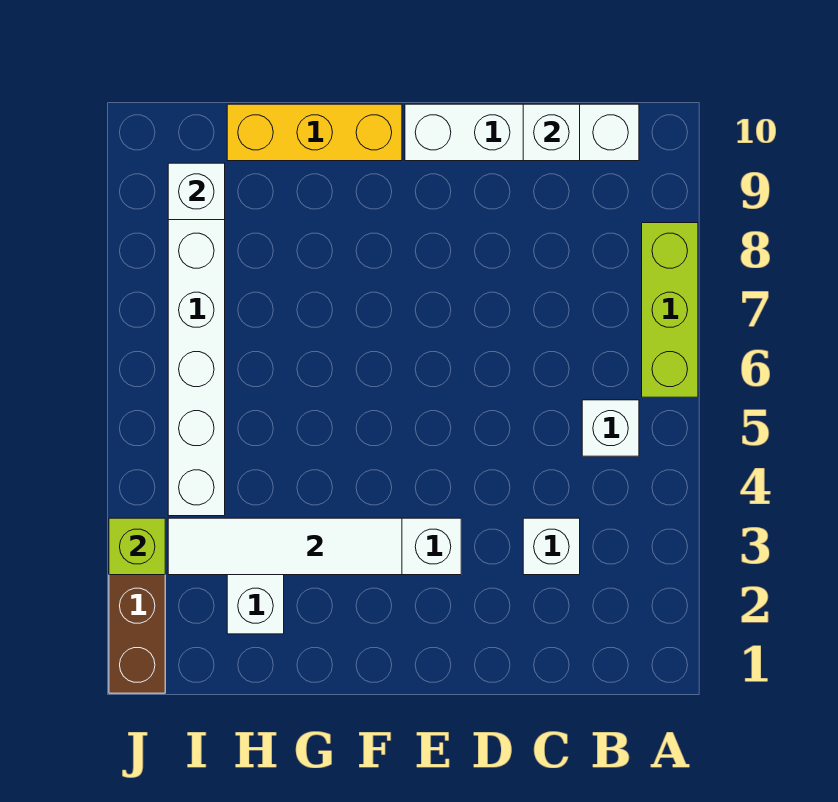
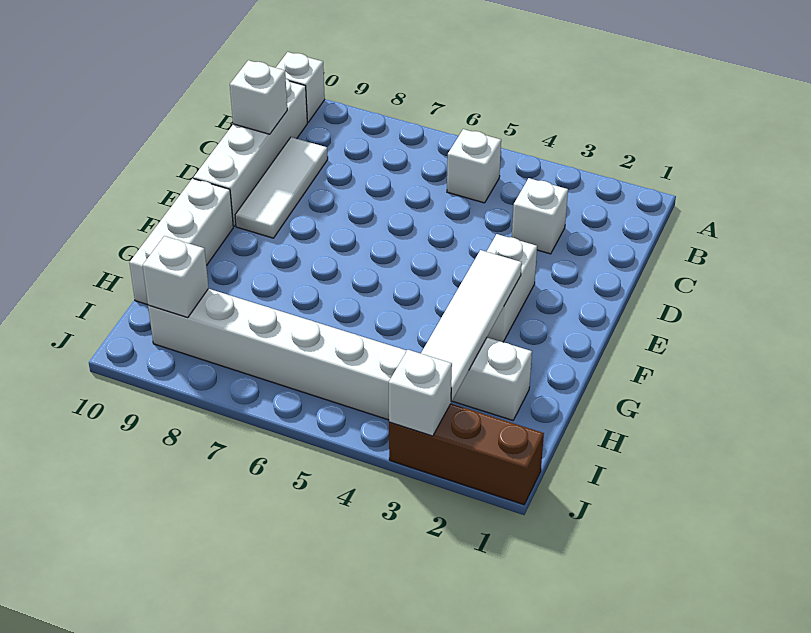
lime brick A6:A8 level 1 -> none
none -> white brick A10 level 1
none -> white tile C9:E9 level 1
yellow brick F10:H10 level 1 -> white brick F10:H10 level 1
lime brick J3 level 2 -> white brick J3 level 2

